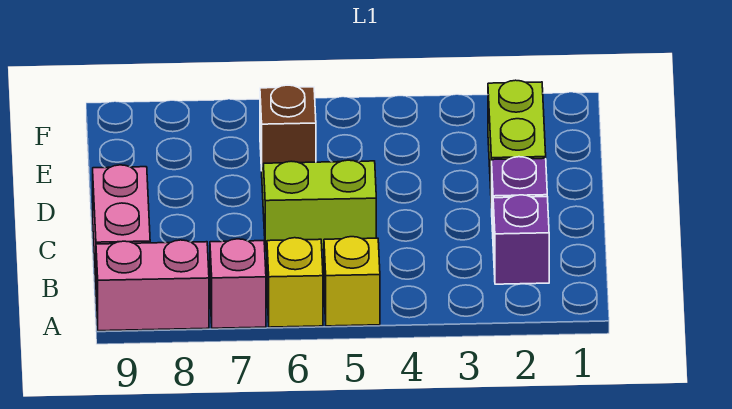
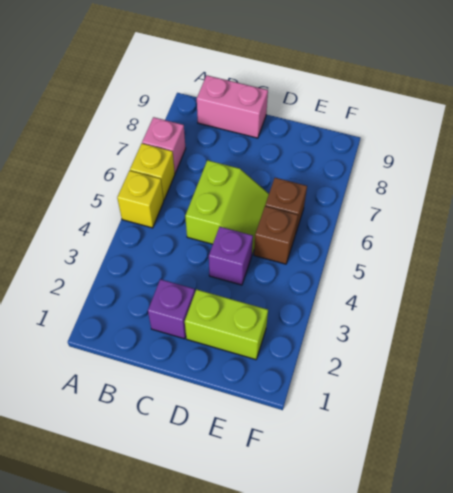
pink brick A8:A9 level 1 -> none
purple brick B2 level 1 -> purple brick D4 level 1
none -> brown brick E5 level 1

